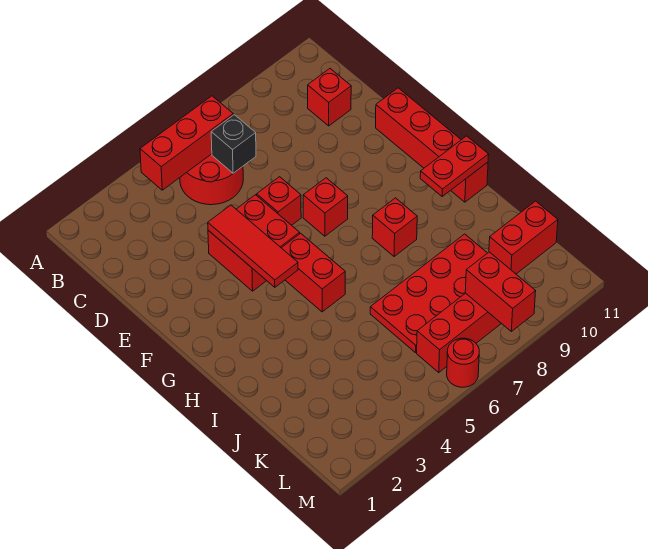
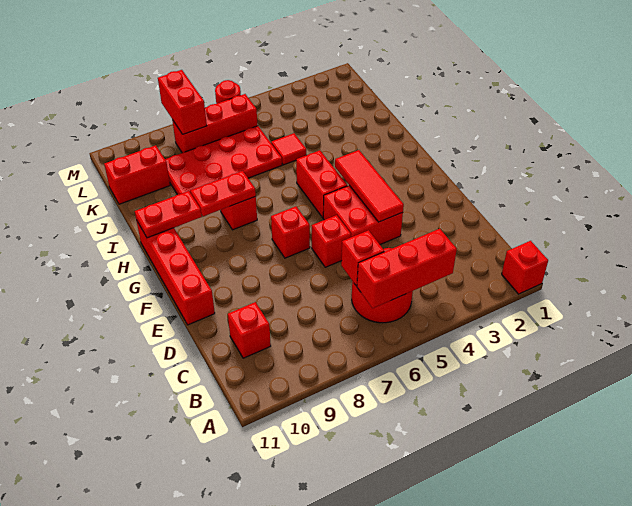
none -> red brick A1 level 1
black brick C6 level 2 -> red brick C6 level 2
none -> red plate H8:H9 level 2
none -> red tile J5 level 1

